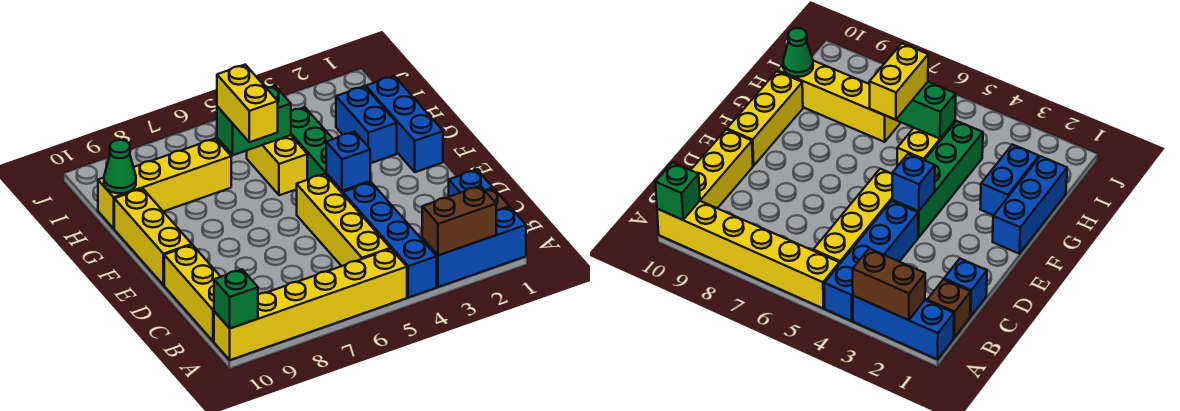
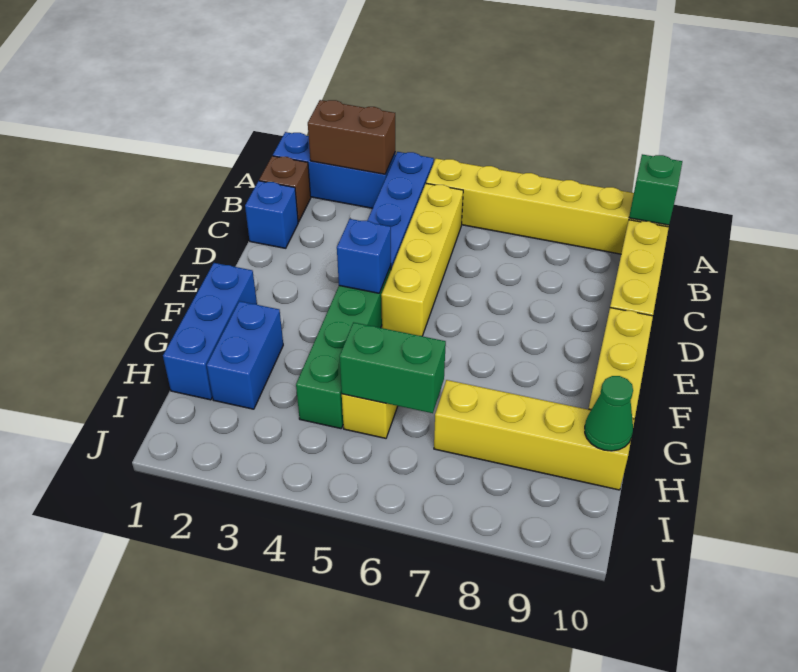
yellow brick G6:H6 level 3 -> none

